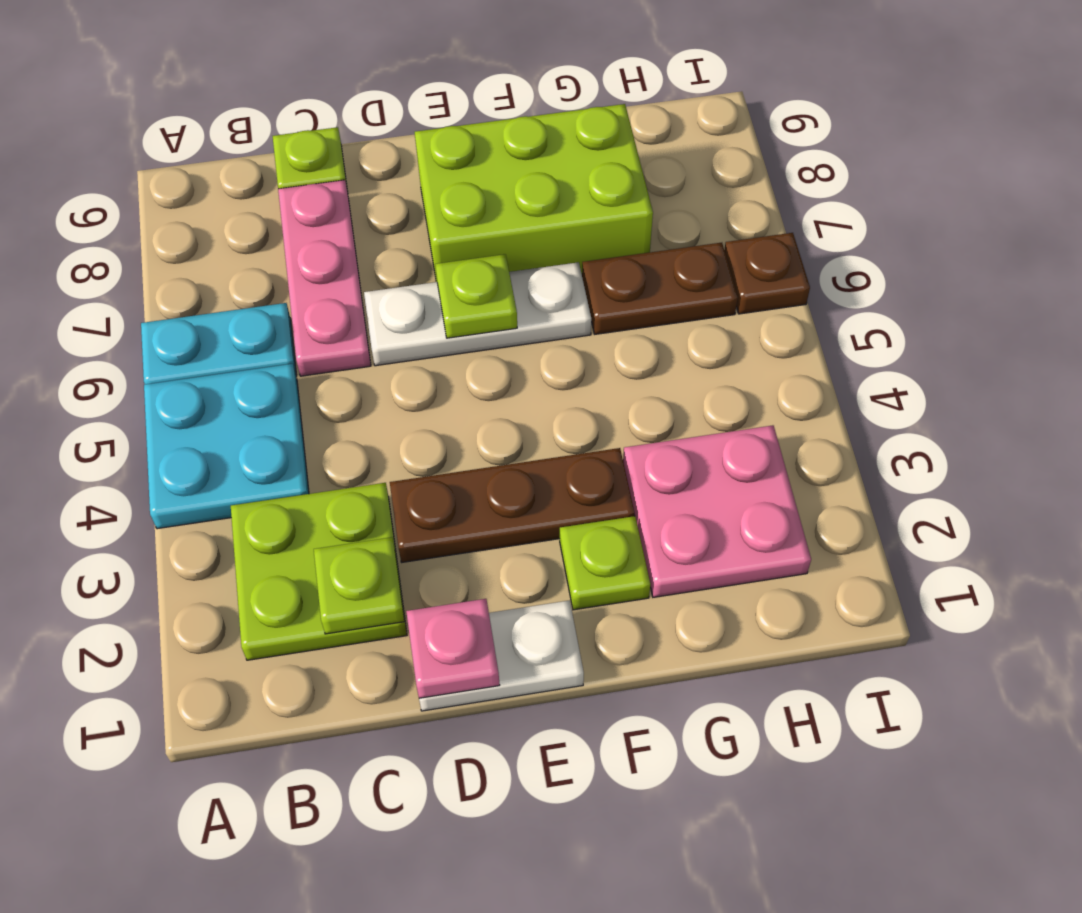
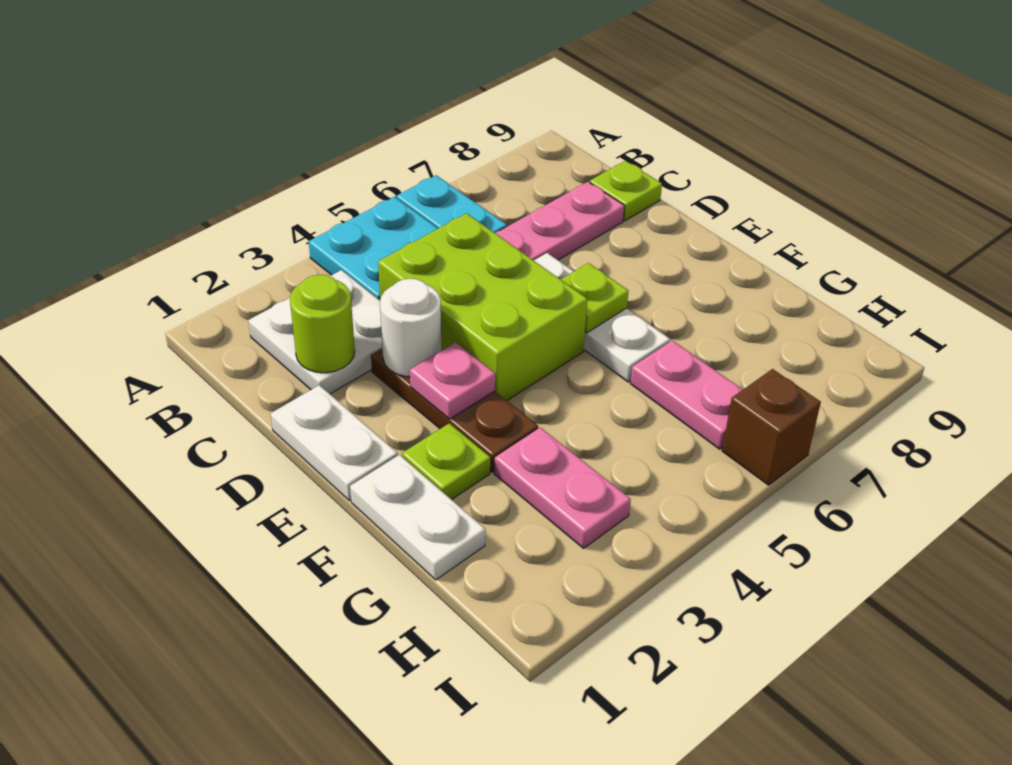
lime plate B2:C3 level 1 -> white plate B2:C3 level 1
lime plate C2 level 2 -> lime round brick C2 level 2
pink plate D1 level 2 -> pink plate E3 level 2
none -> white round brick D3 level 2
lime brick E7:G8 level 1 -> lime brick C4:E5 level 1
none -> white plate F1:G1 level 1
pink plate G2:H3 level 1 -> pink plate G3:H3 level 1
brown plate G6:H6 level 1 -> pink plate G6:H6 level 1
brown plate I6 level 1 -> brown brick I6 level 1

